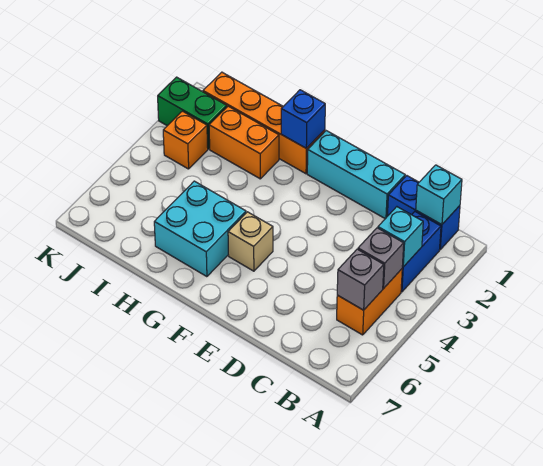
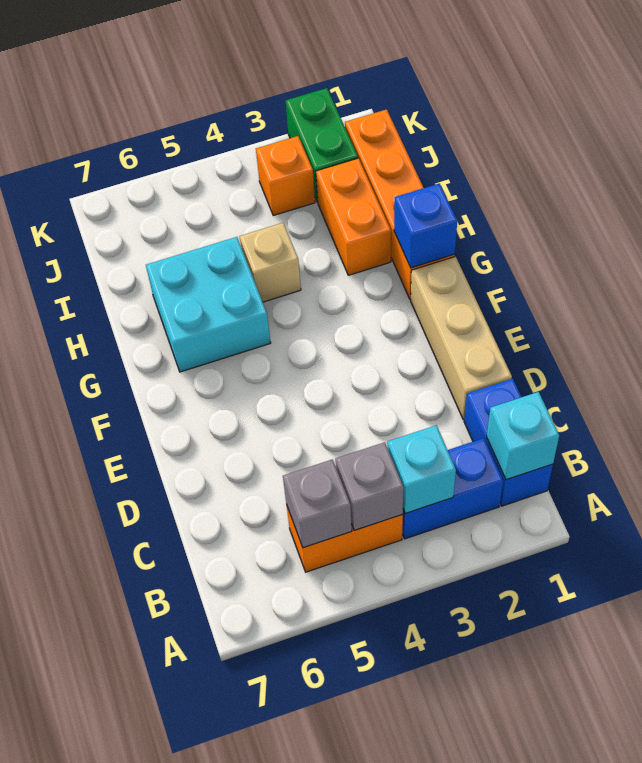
cyan brick D1:F1 level 1 -> tan brick D1:F1 level 1
tan brick F5 level 1 -> tan brick H4 level 1

